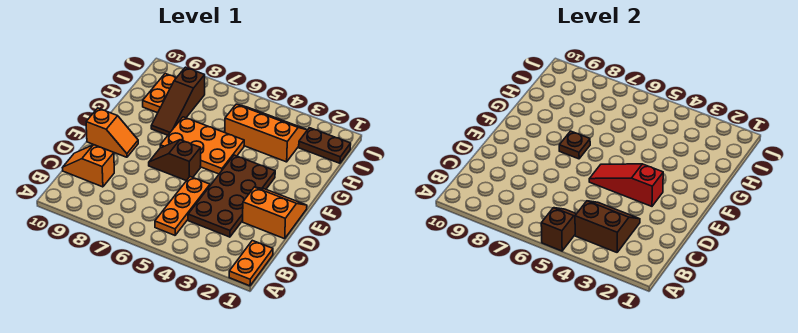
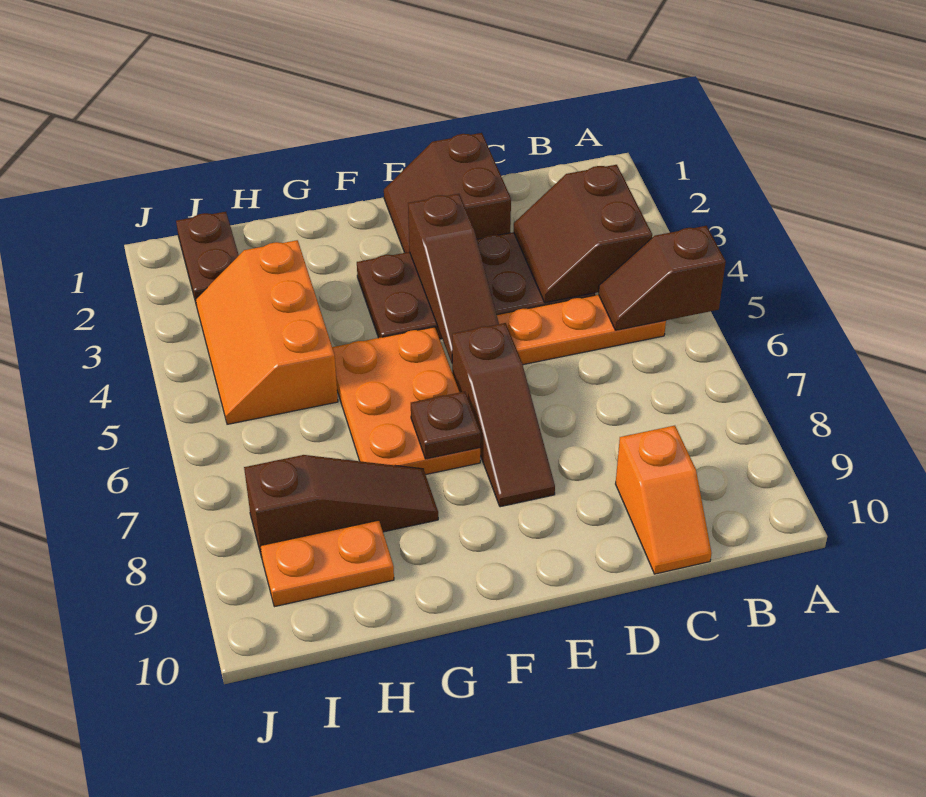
orange plate A1:B1 level 1 -> none
orange slope D1:E2 level 1 top D -> brown slope D1:E2 level 1 top D
red slope E3:E5 level 2 top 3 -> brown slope E3:E5 level 2 top 3
brown slope E6:E7 level 1 top 6 -> brown slope E6:E8 level 1 top 6
orange slope E9:E10 level 1 top 10 -> none

